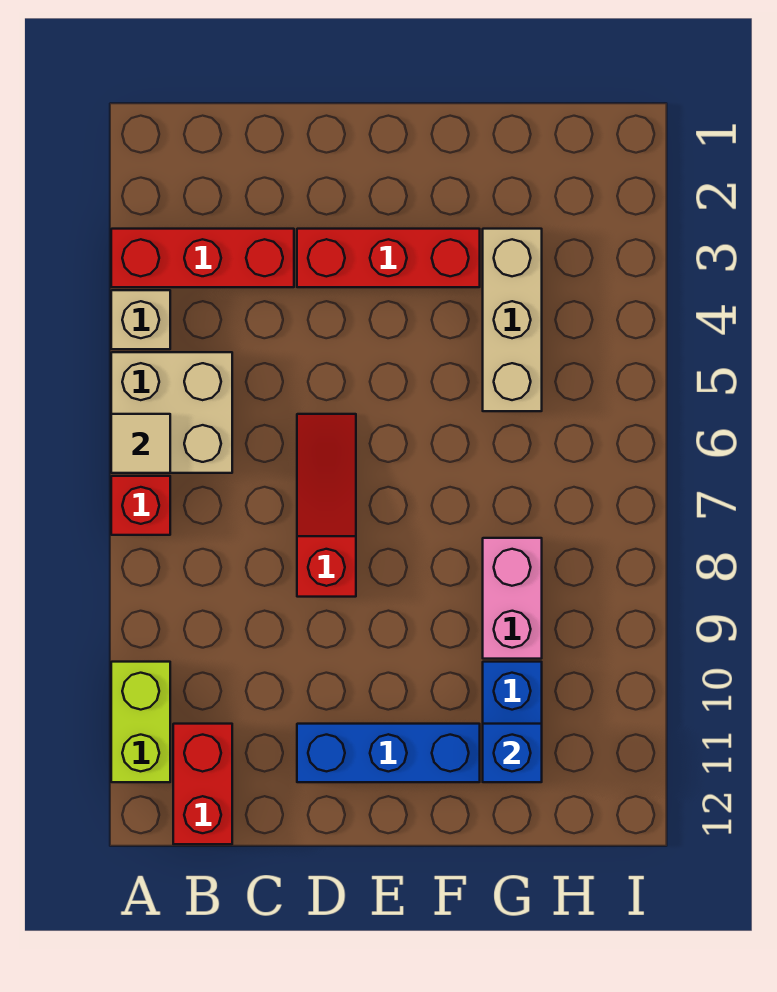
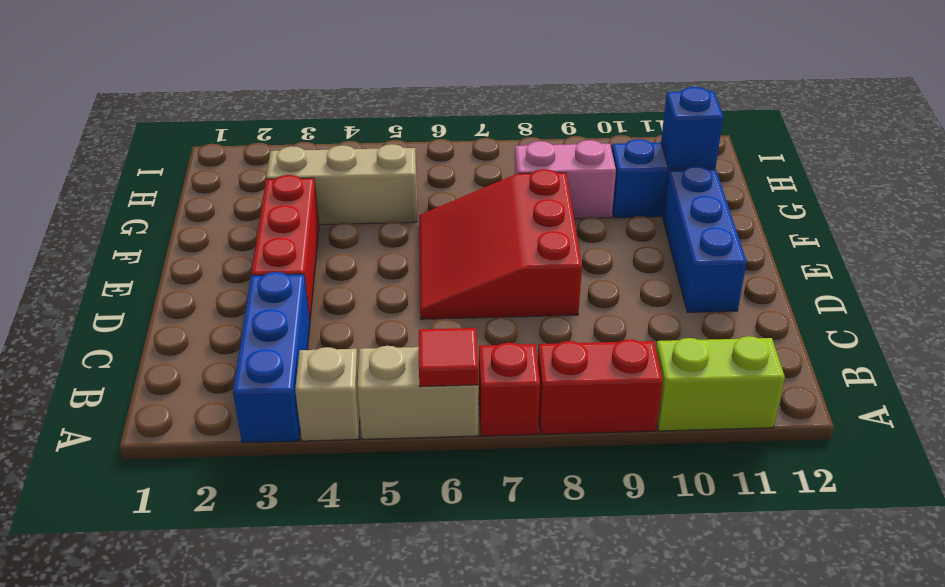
red brick A3:C3 level 1 -> blue brick A3:C3 level 1
tan brick A5:B6 level 1 -> tan brick A5:A6 level 1
tan tile A6 level 2 -> red tile A6 level 2
red brick B11:B12 level 1 -> red brick A8:A9 level 1
red slope D6:D8 level 1 top 8 -> red slope D6:F8 level 1 top 8

